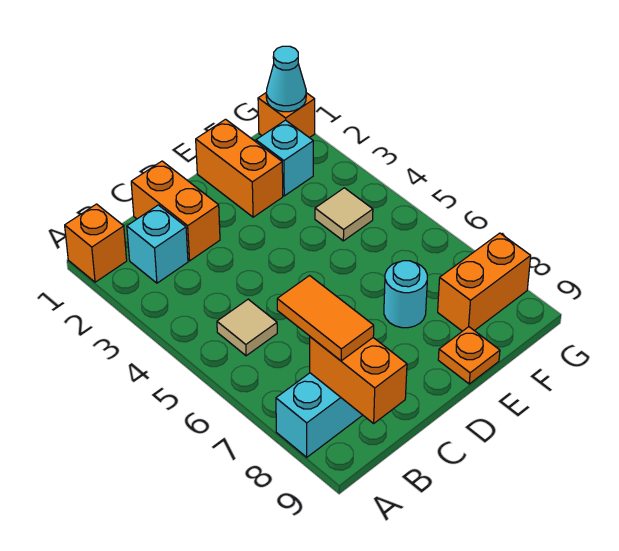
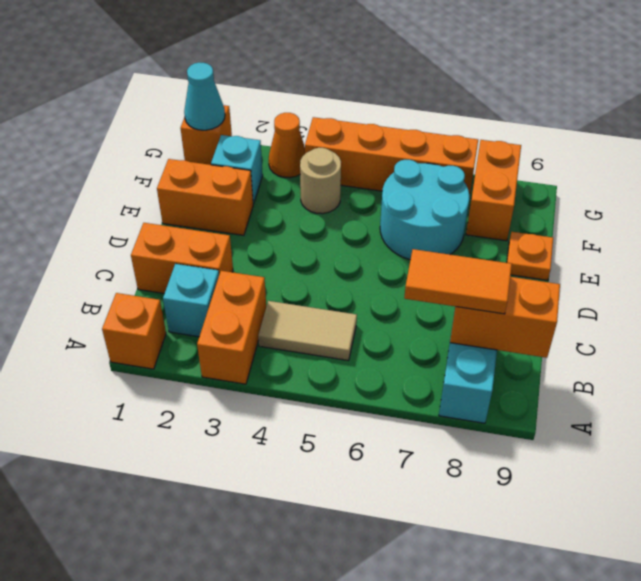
none -> orange brick A3:B3 level 1
tan tile B5 level 1 -> tan tile B4:B5 level 1
cyan round brick E7 level 1 -> cyan round brick E6:F7 level 1
tan tile F4 level 1 -> tan round brick F4 level 1
none -> orange cone G3 level 1
none -> orange brick G4:G7 level 1

